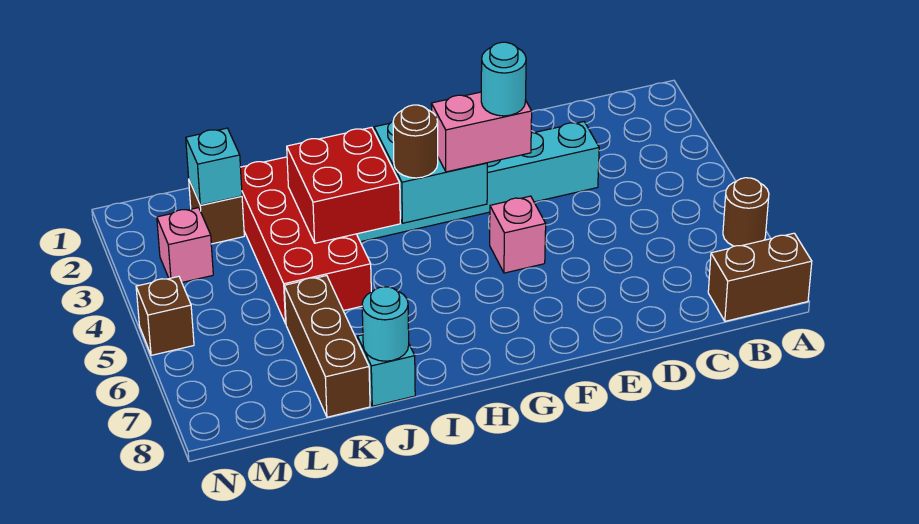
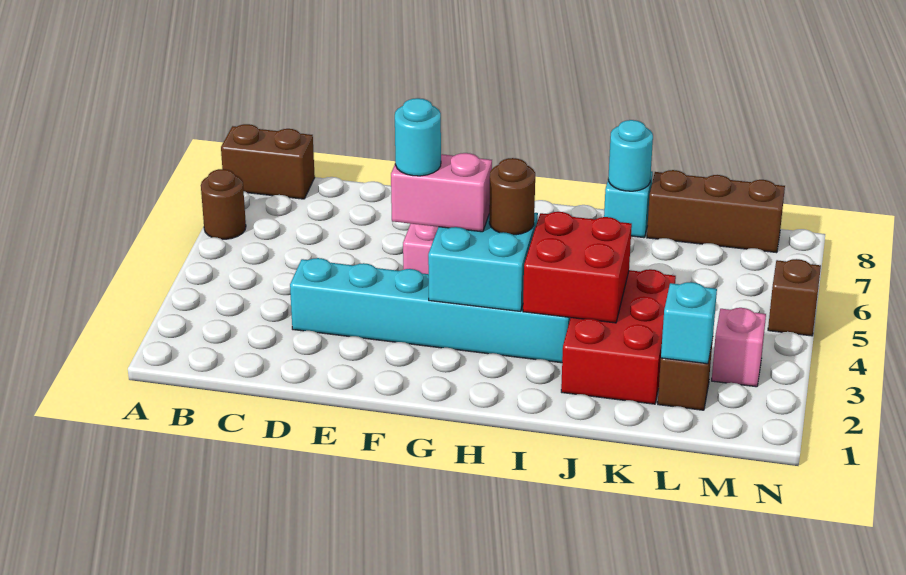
red brick J2:K5 level 1 -> red brick J2:K4 level 1
brown brick K6:K8 level 1 -> brown brick K8:M8 level 1

